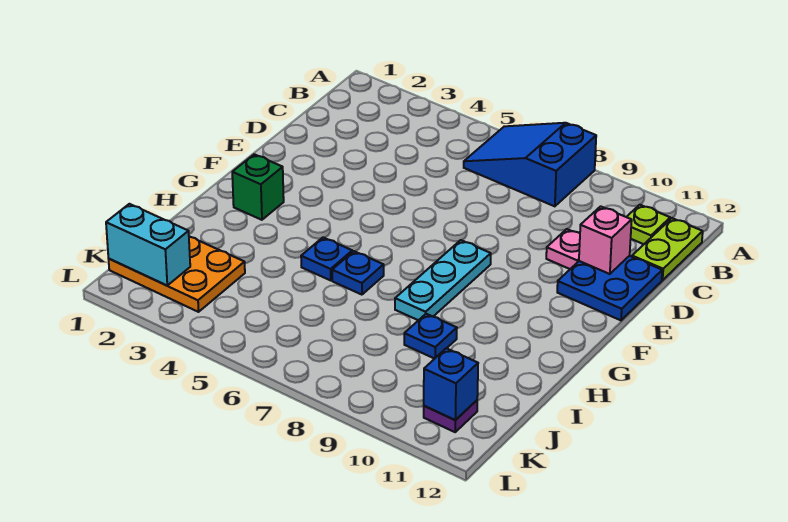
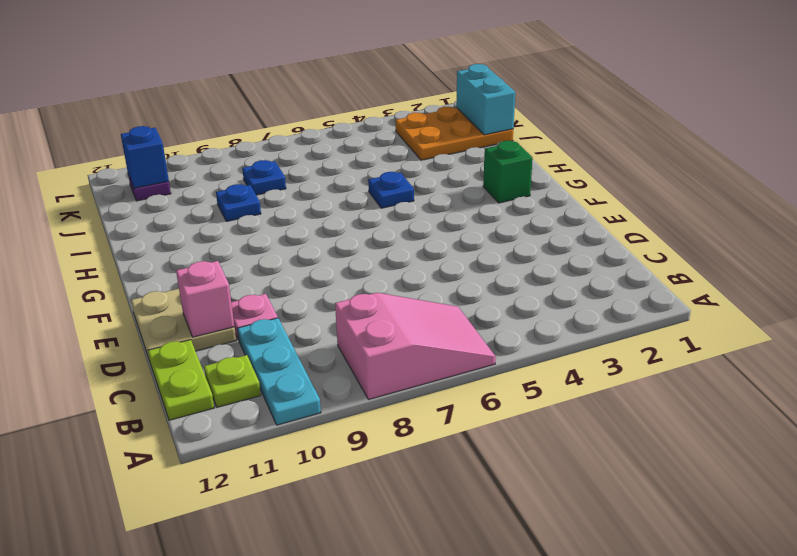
blue slope A6:B8 level 1 top 8 -> pink slope A6:B8 level 1 top 8
blue plate D11:E12 level 1 -> tan plate D11:E12 level 1
cyan plate F8:H8 level 1 -> cyan plate A10:C10 level 1
blue plate H6 level 1 -> blue plate J8 level 1
cyan brick K1:K2 level 2 -> cyan brick J1:K1 level 2

